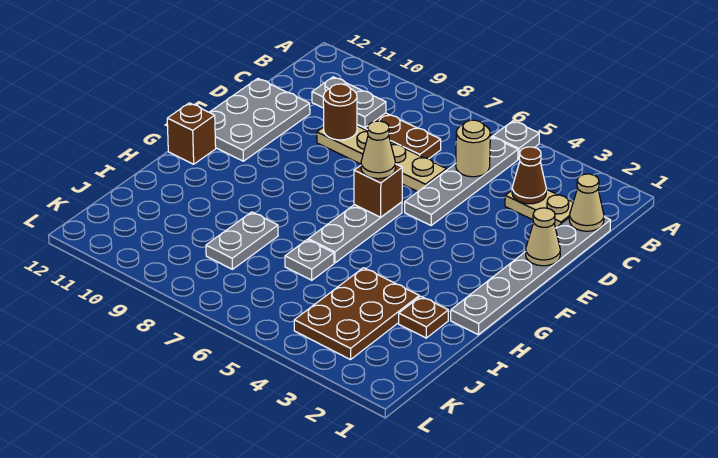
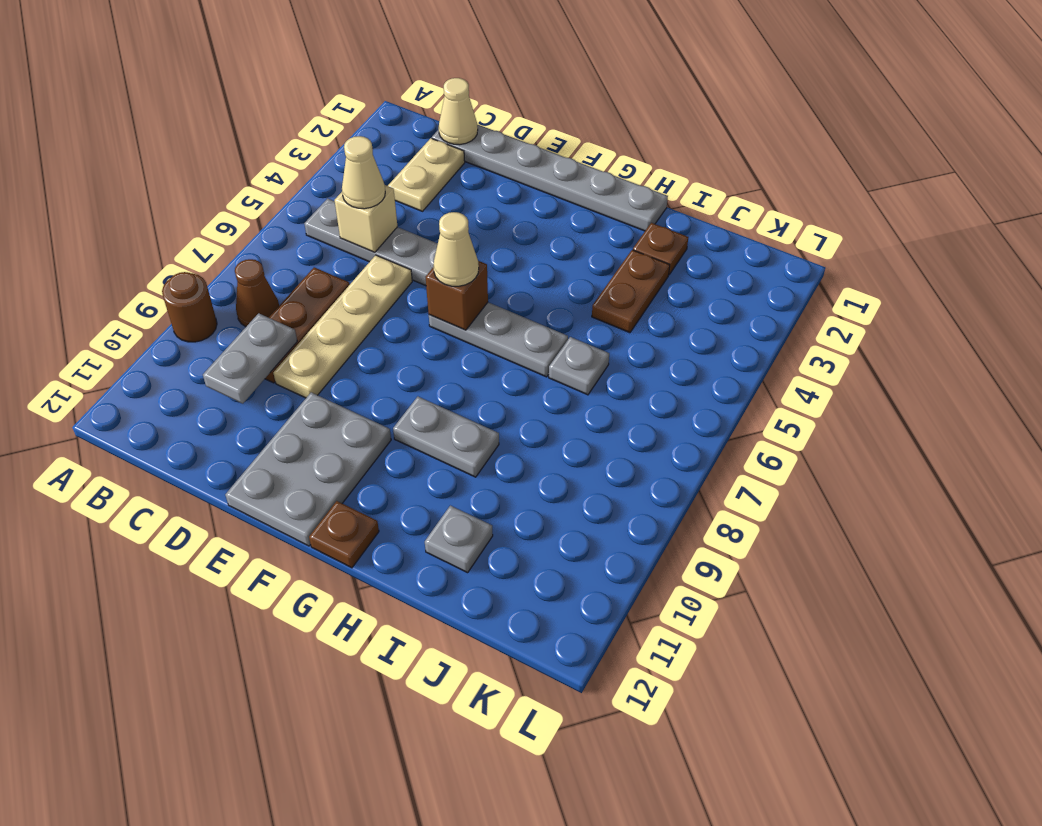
grey plate A5 level 1 -> grey plate I11 level 1
brown cone C3 level 2 -> brown cone B8 level 1
tan round brick C5 level 2 -> tan brick C5 level 2
brown round brick D9 level 2 -> brown round brick A9 level 1
grey plate D11:F12 level 1 -> grey plate E10:F12 level 1
tan cone E1 level 2 -> tan cone C5 level 3
brown brick G12 level 1 -> brown plate G12 level 1
brown plate I3:K4 level 1 -> brown plate I3:I4 level 1
grey plate I8:J8 level 1 -> grey plate G9:H9 level 1

